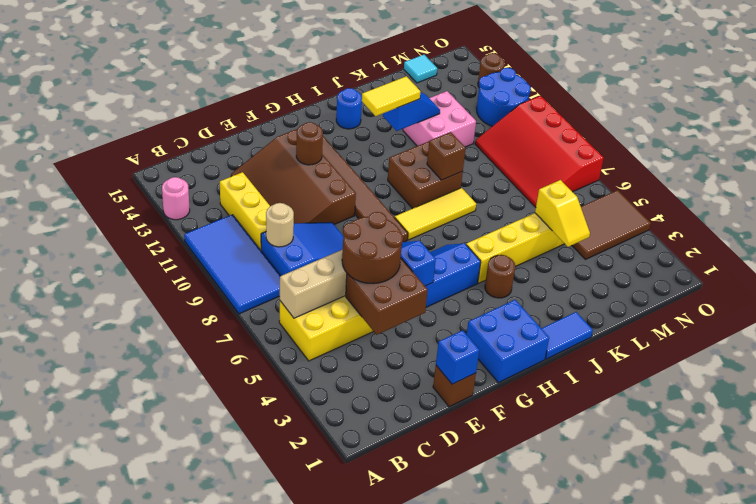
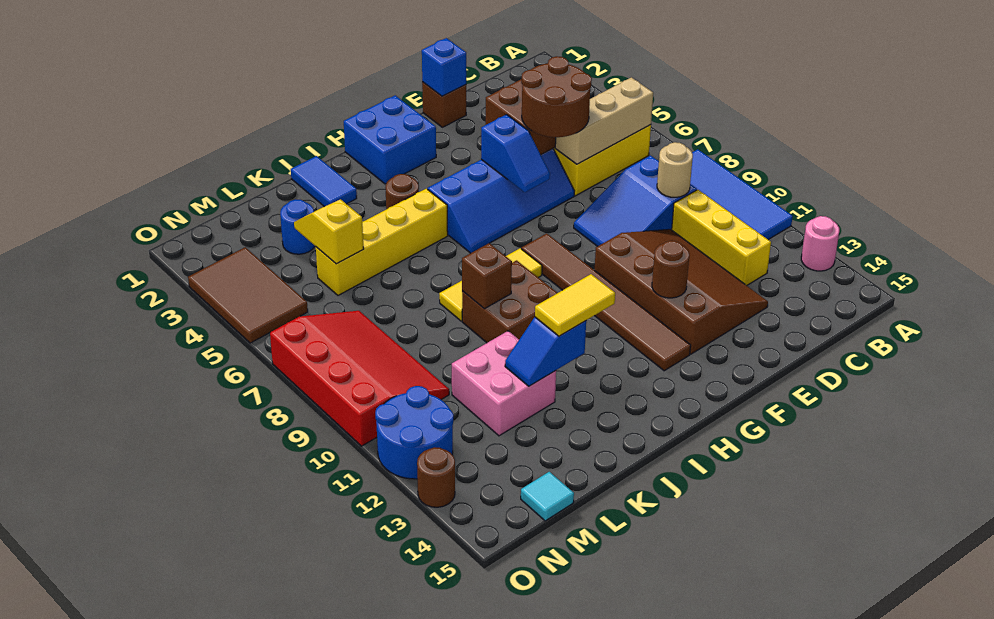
blue tile I1:J1 level 1 -> blue tile J1:J2 level 1
blue round brick I14 level 1 -> blue round brick L3 level 1
brown tile M4:O5 level 1 -> brown tile N3:O5 level 1

